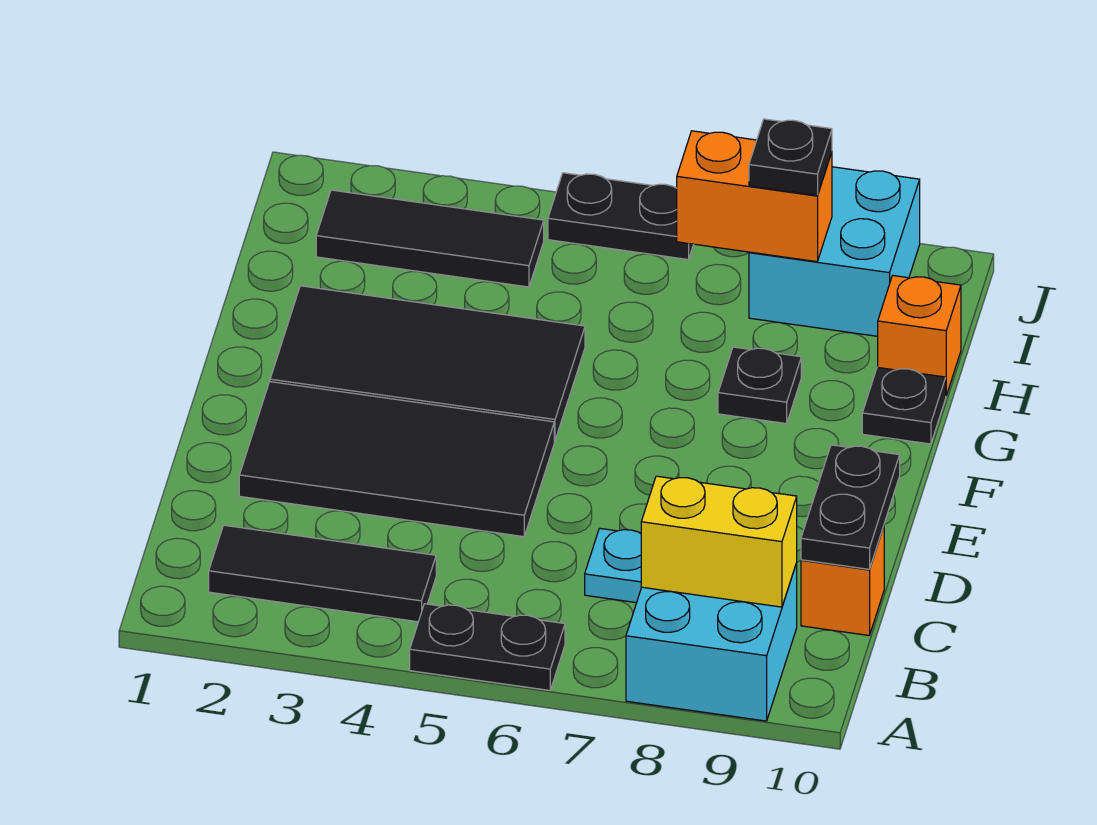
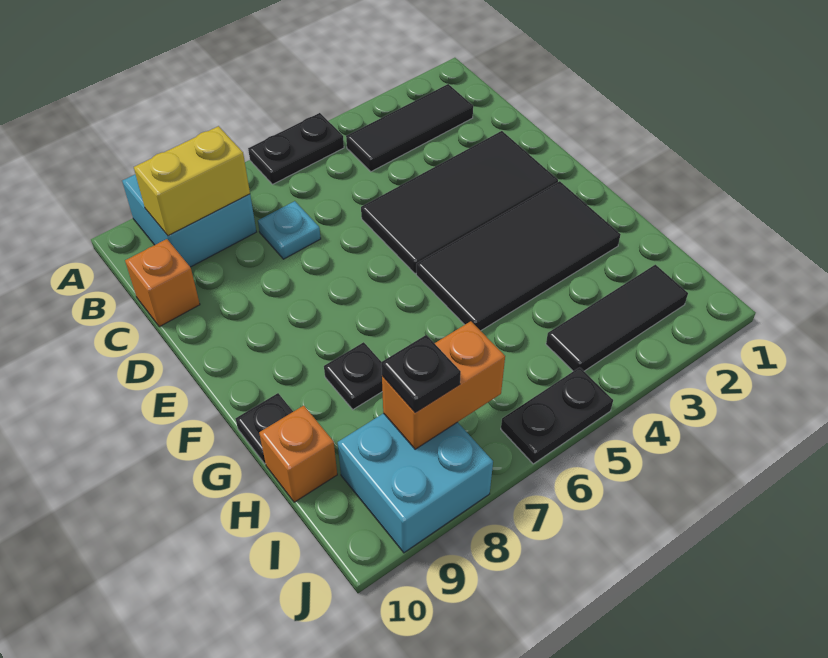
black plate C10:D10 level 2 -> none

